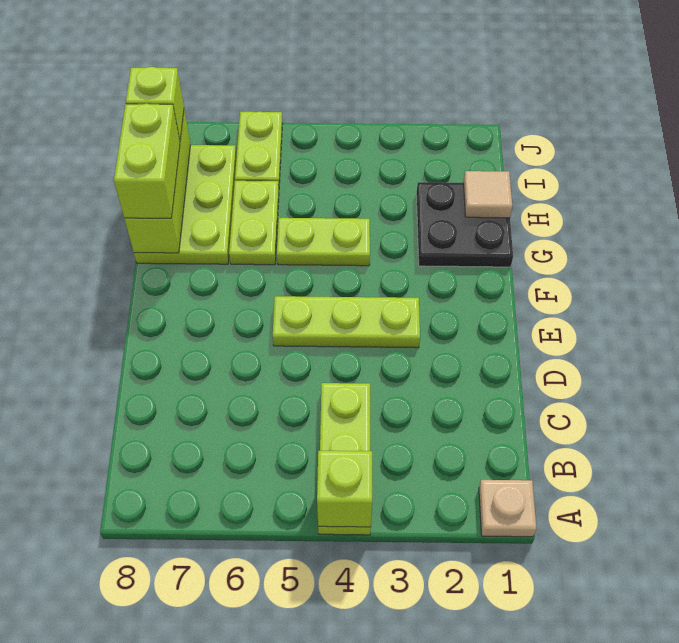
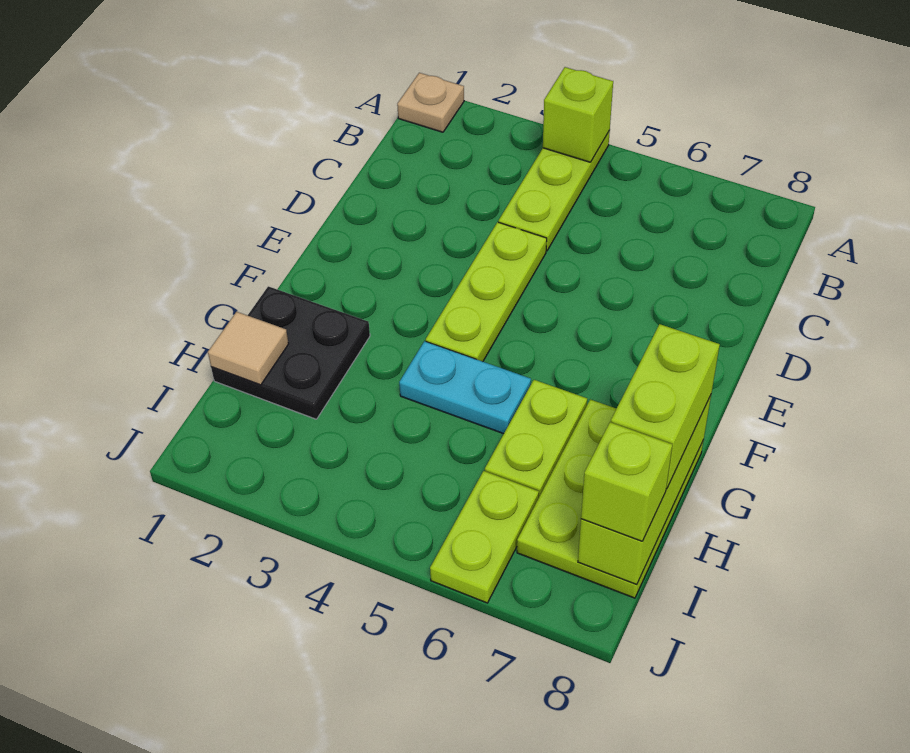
lime plate E3:E5 level 1 -> lime plate D4:F4 level 1
lime plate G4:G5 level 1 -> cyan plate G4:G5 level 1

